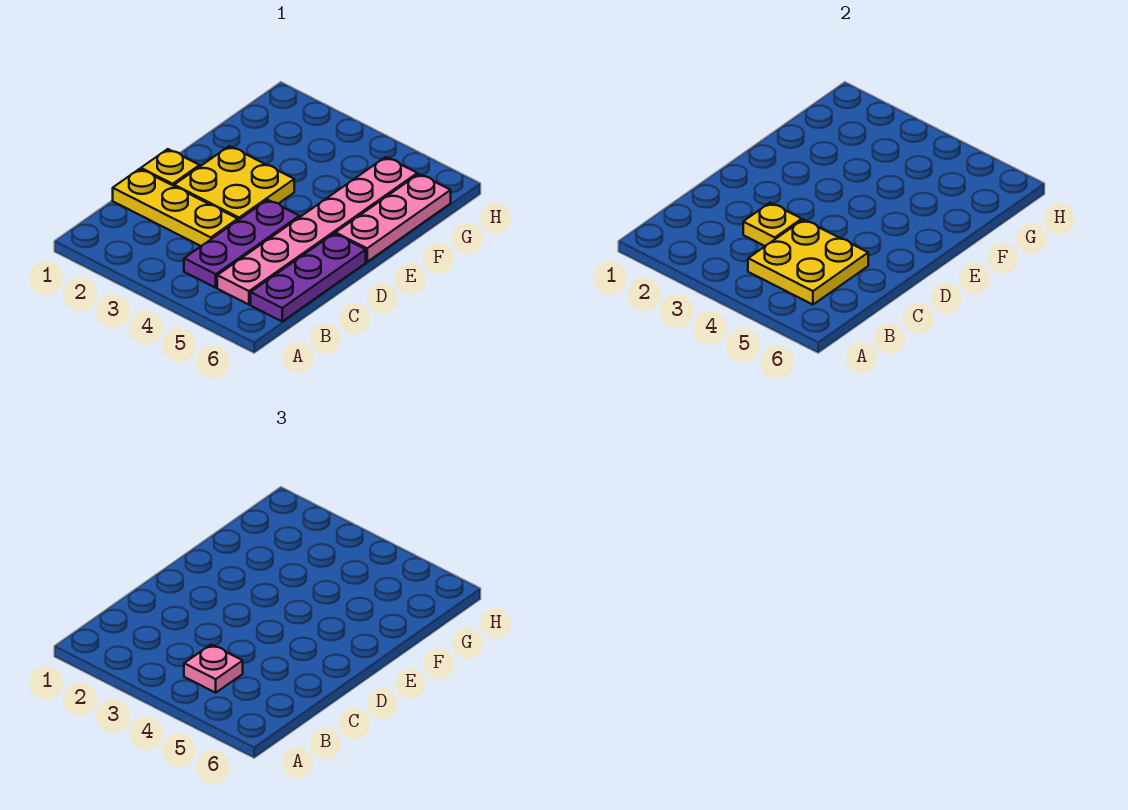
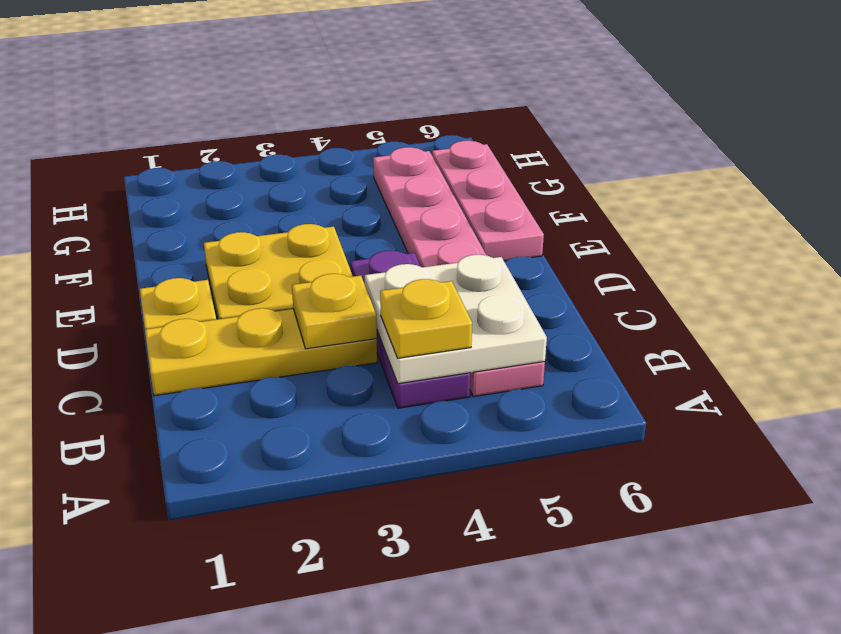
yellow plate B4:C5 level 2 -> white plate B4:C5 level 2
pink plate B4 level 3 -> yellow plate B4 level 3
purple plate B6:D6 level 1 -> none

